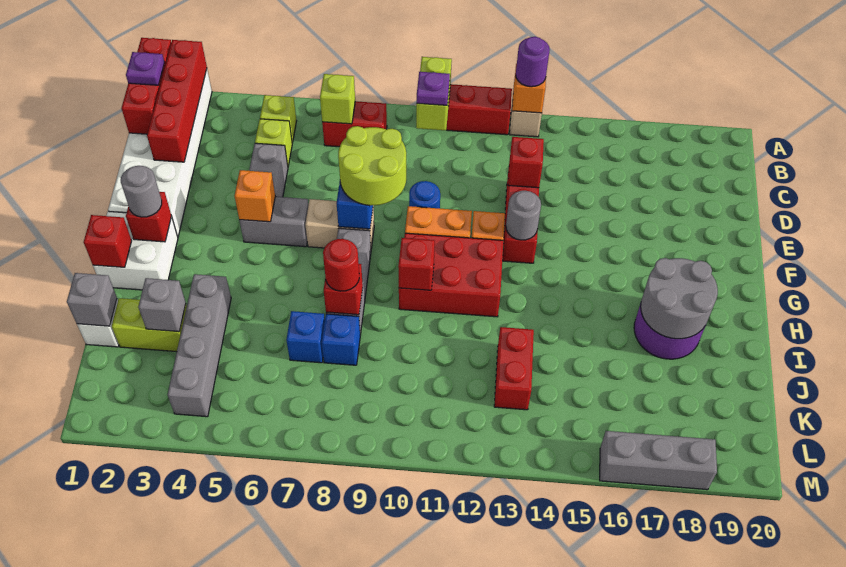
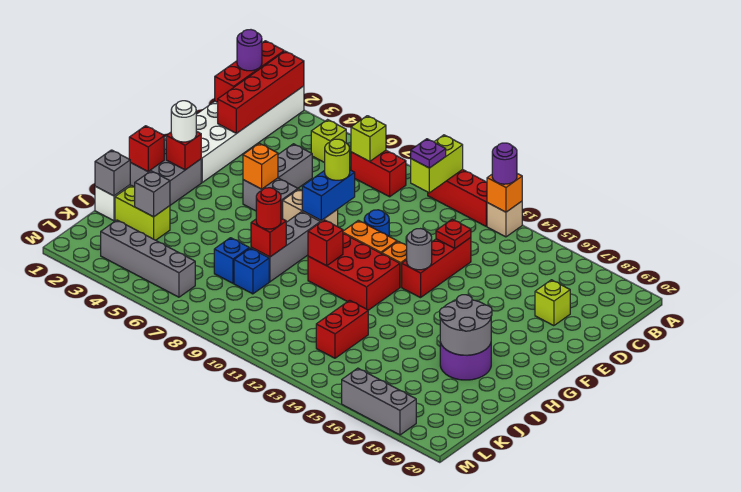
purple plate B1 level 3 -> purple round brick B1 level 3
lime brick C5 level 1 -> lime brick D18 level 1
red brick D13 level 2 -> red plate D13 level 2
lime round brick E8:F9 level 3 -> lime round brick E8 level 3
white brick G1:H2 level 1 -> grey brick G1:H2 level 1
grey round brick G2 level 3 -> white round brick G2 level 3
grey brick I4:L4 level 1 -> grey brick L3:L6 level 1

